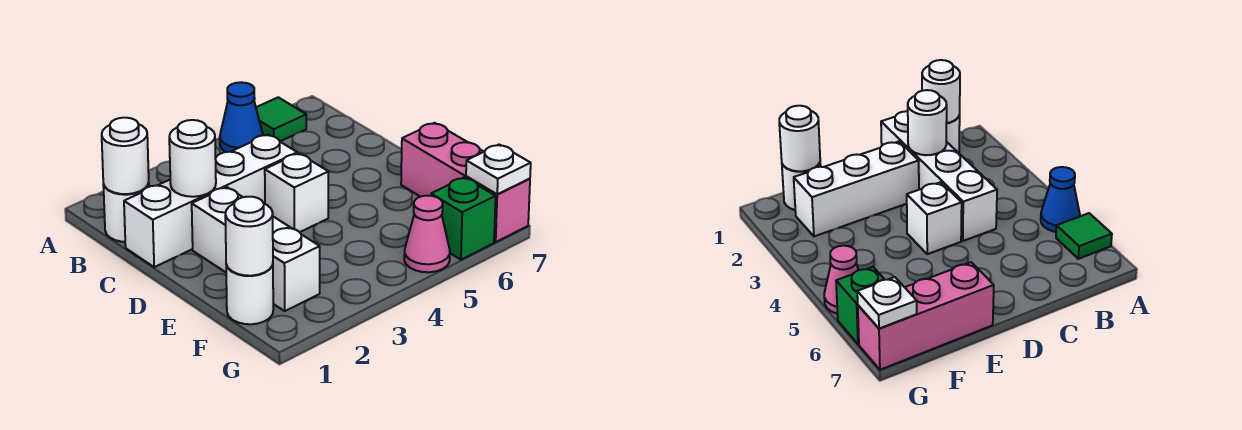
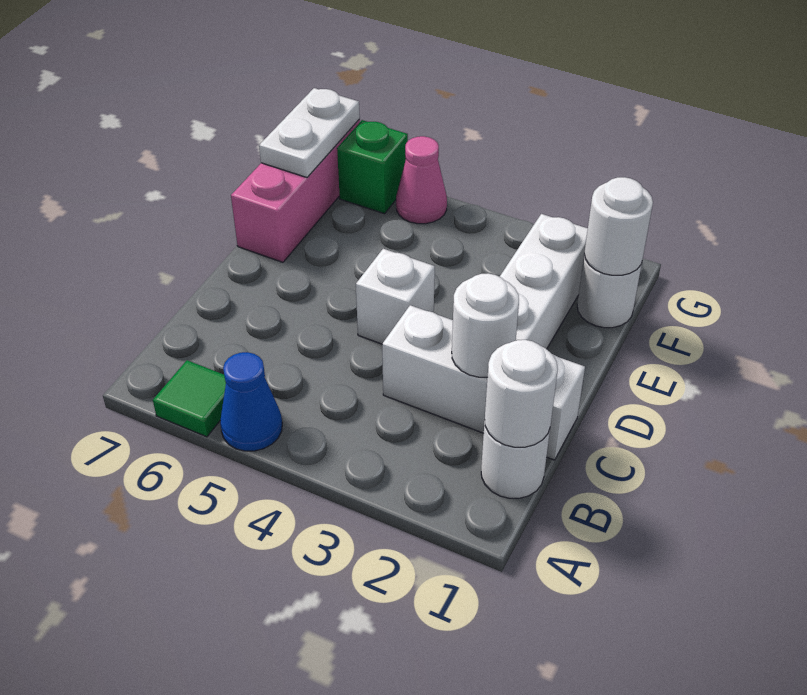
white brick C1:C4 level 1 -> white brick C1:C3 level 1
white plate G7 level 2 -> white plate F7:G7 level 2

